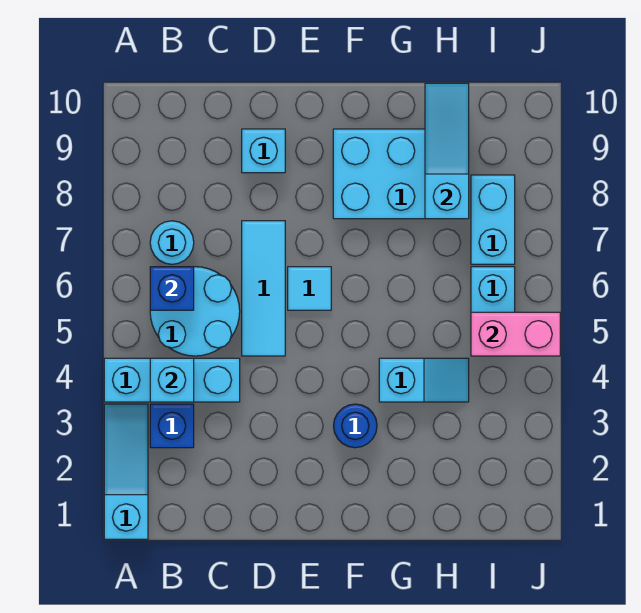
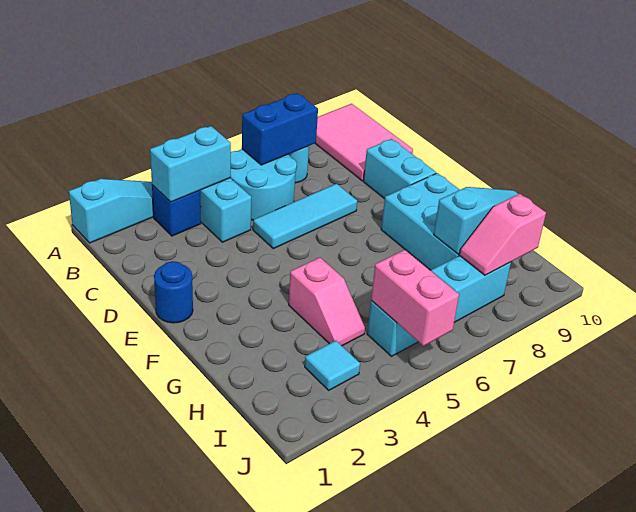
none -> pink tile A9:C10 level 1
cyan brick B4 level 2 -> cyan brick B3:B4 level 2
blue brick B6 level 2 -> blue brick B6:B7 level 2
cyan brick D9 level 1 -> cyan brick D9:E9 level 1
cyan tile E6 level 1 -> cyan tile I3 level 1
blue round brick F3 level 1 -> blue round brick E1 level 1
cyan slope G4:H4 level 1 top G -> pink slope G4:H4 level 1 top G
none -> pink slope I8:I9 level 2 top 9

